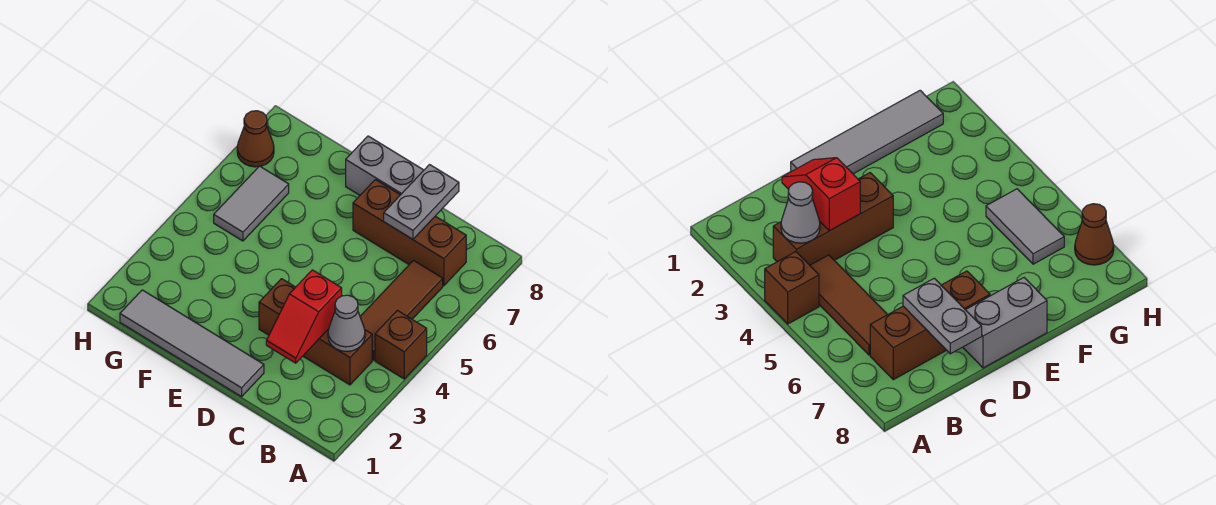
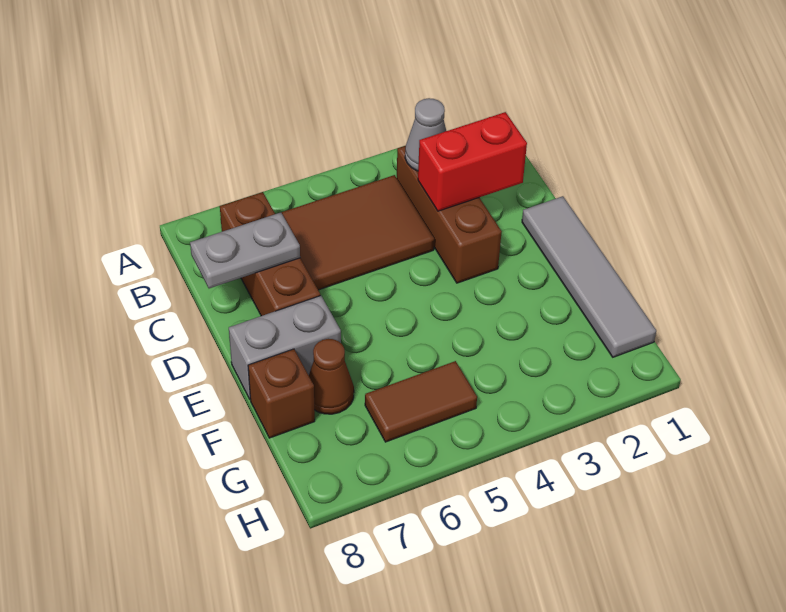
brown brick A4 level 1 -> brown brick F8 level 1
brown tile B4:B6 level 1 -> brown tile B4:C6 level 1
red slope C2:C3 level 2 top 3 -> red brick C2:C3 level 2
grey brick D8:E8 level 1 -> grey brick E7:E8 level 1
grey tile G5:G6 level 1 -> brown tile G5:G6 level 1
brown cone H7 level 1 -> brown cone F7 level 1

